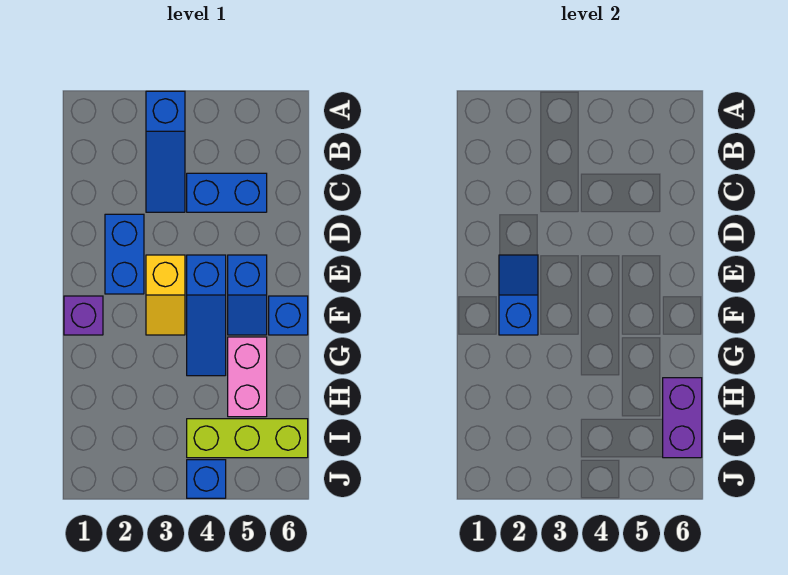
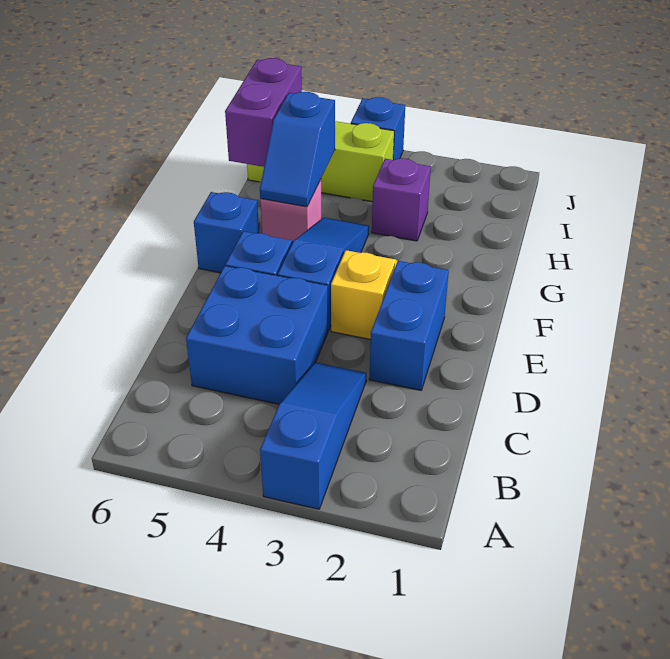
blue brick C4:C5 level 1 -> blue brick C4:D5 level 1
blue slope E2:F2 level 2 top F -> blue slope G5:H5 level 2 top H
purple brick F1 level 1 -> purple brick H3 level 1
pink brick G5:H5 level 1 -> pink brick G5 level 1

